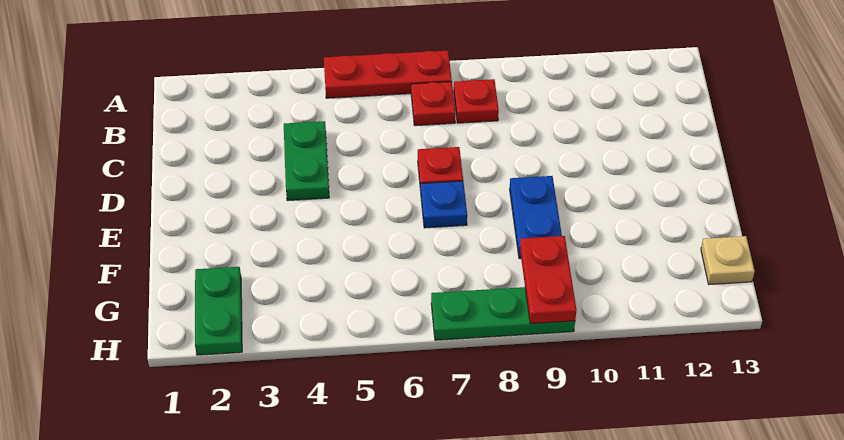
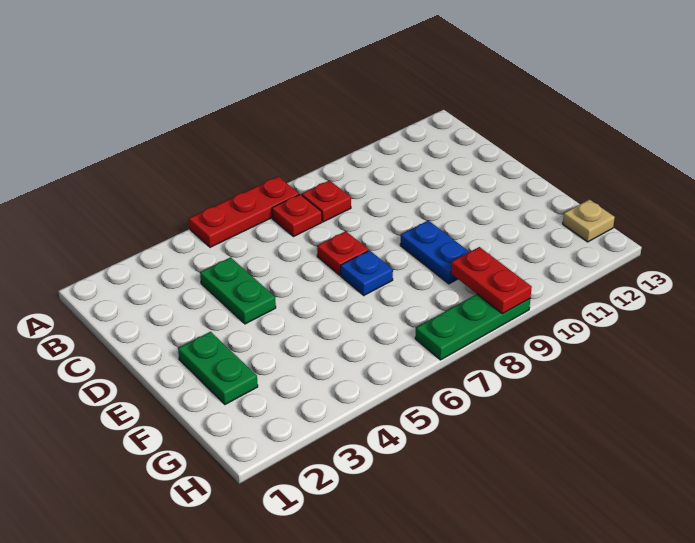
green plate G2:H2 level 1 -> green plate E2:F2 level 1

